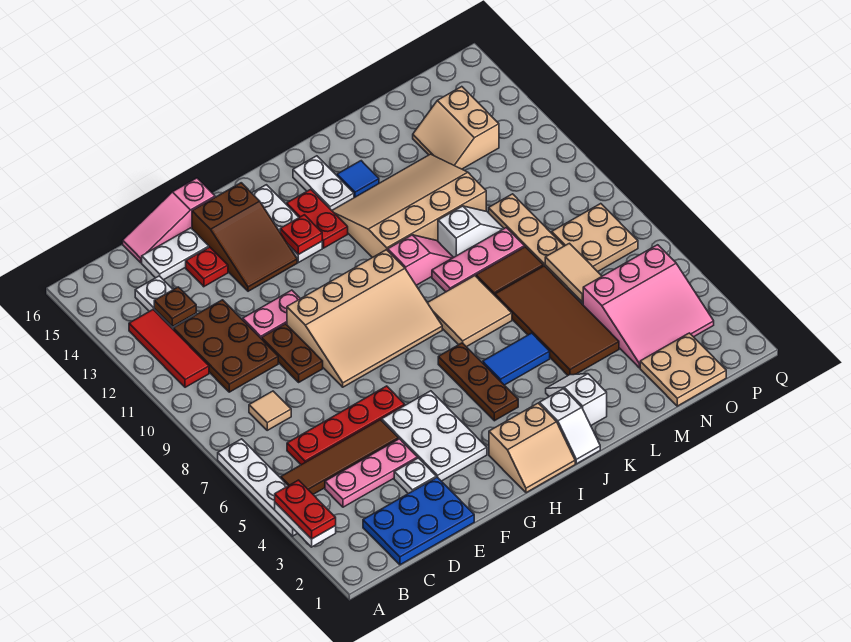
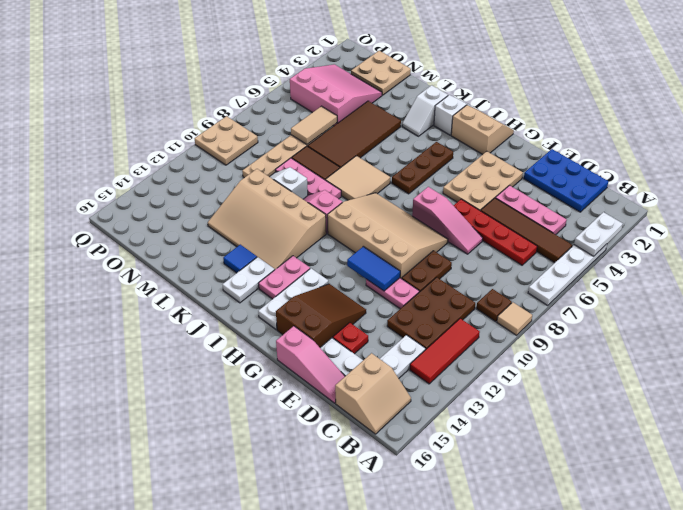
red plate A3:A4 level 3 -> none
tan tile C8 level 1 -> tan tile A9 level 1
brown plate C13 level 2 -> brown plate B9 level 1
white plate E3 level 1 -> none
none -> pink slope E7:G7 level 1 top G
white plate F3:G5 level 1 -> tan plate F3:G5 level 1
red plate H13 level 2 -> none
red plate I13:I14 level 1 -> pink plate I13:I14 level 1
blue tile J5:K5 level 1 -> blue tile F11:G11 level 2
tan slope N13:O14 level 1 top O -> tan slope B15:C16 level 1 top C
tan plate O7:P8 level 1 -> tan plate P9:Q10 level 1

